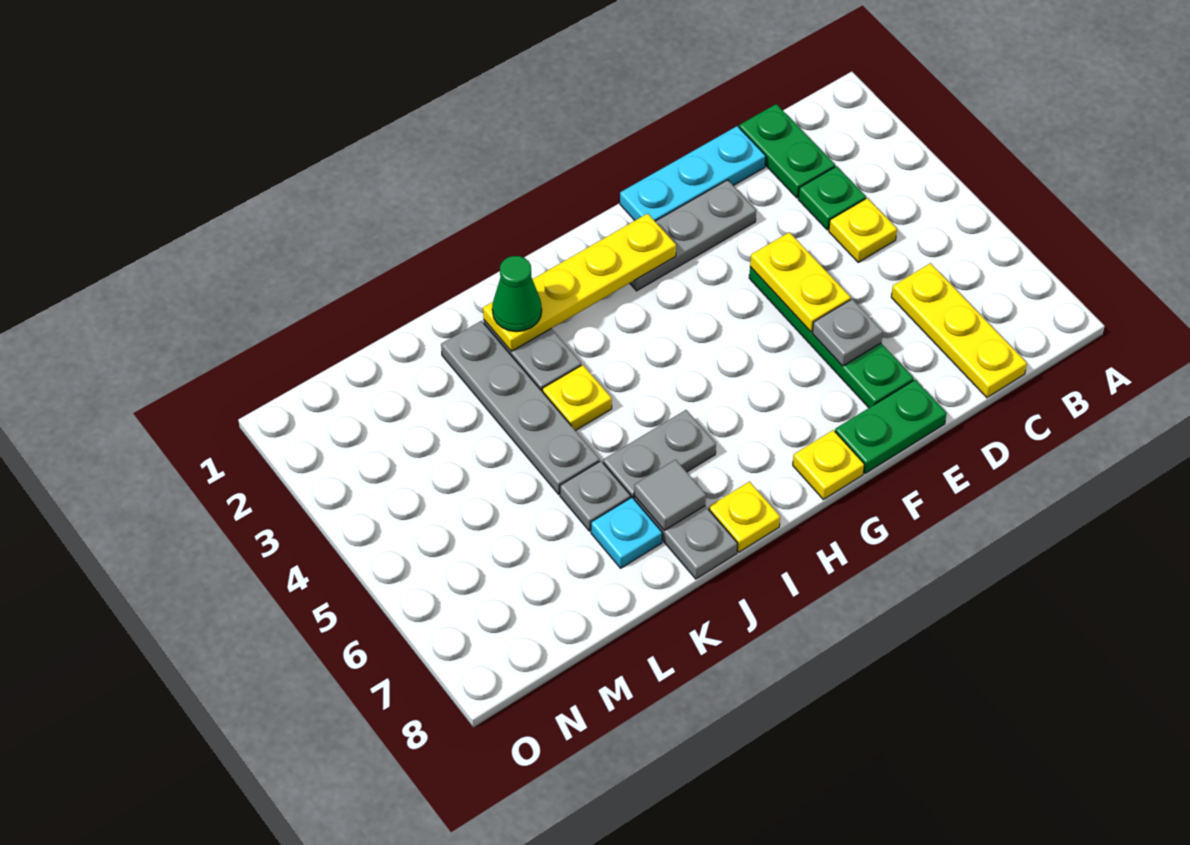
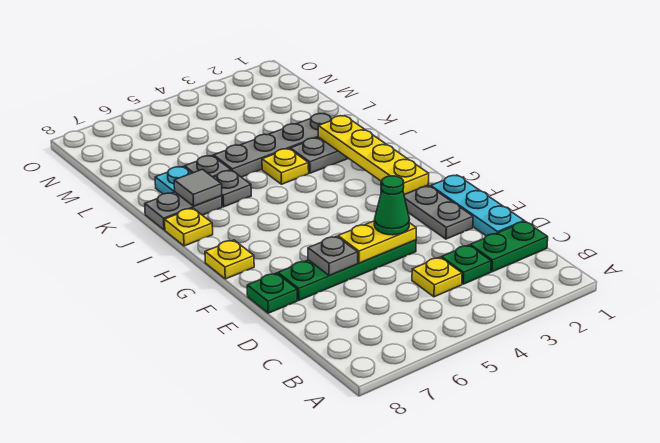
yellow plate C6:C8 level 1 -> none
green plate E8:F8 level 1 -> green plate E8 level 1
grey plate I6:J6 level 1 -> grey plate J6 level 1
green cone J2 level 3 -> green cone E4 level 3

